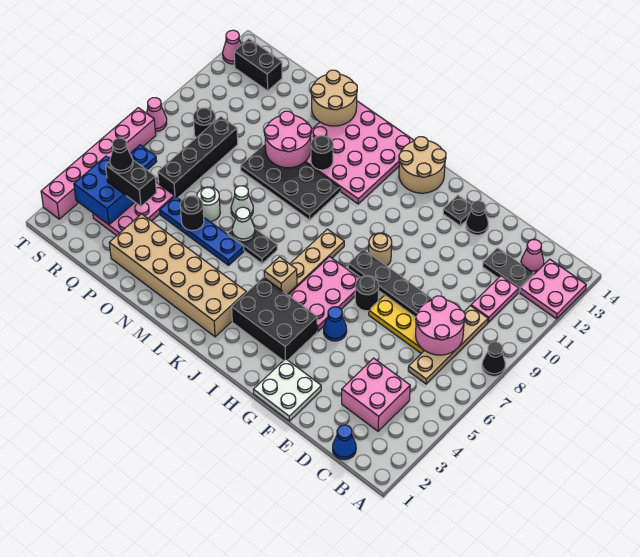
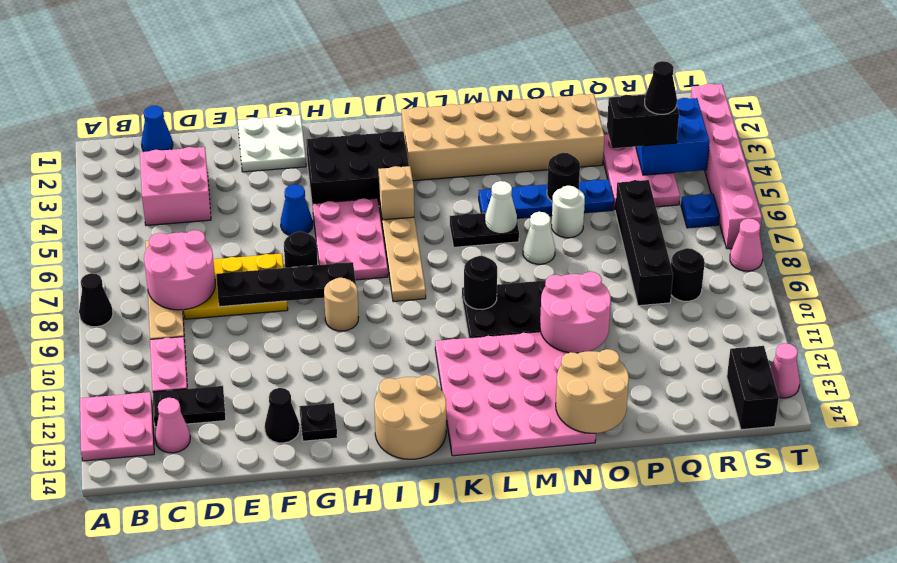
black round brick M11 level 2 -> black round brick L9 level 2
black brick R13:S13 level 1 -> black brick S13:S14 level 1

